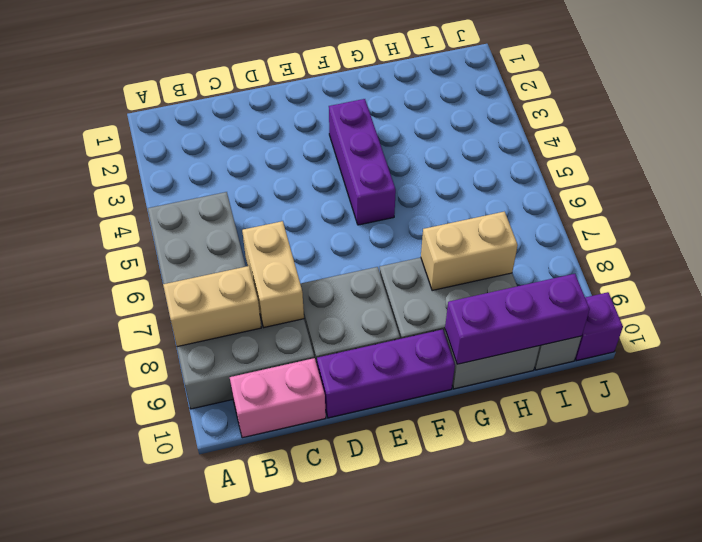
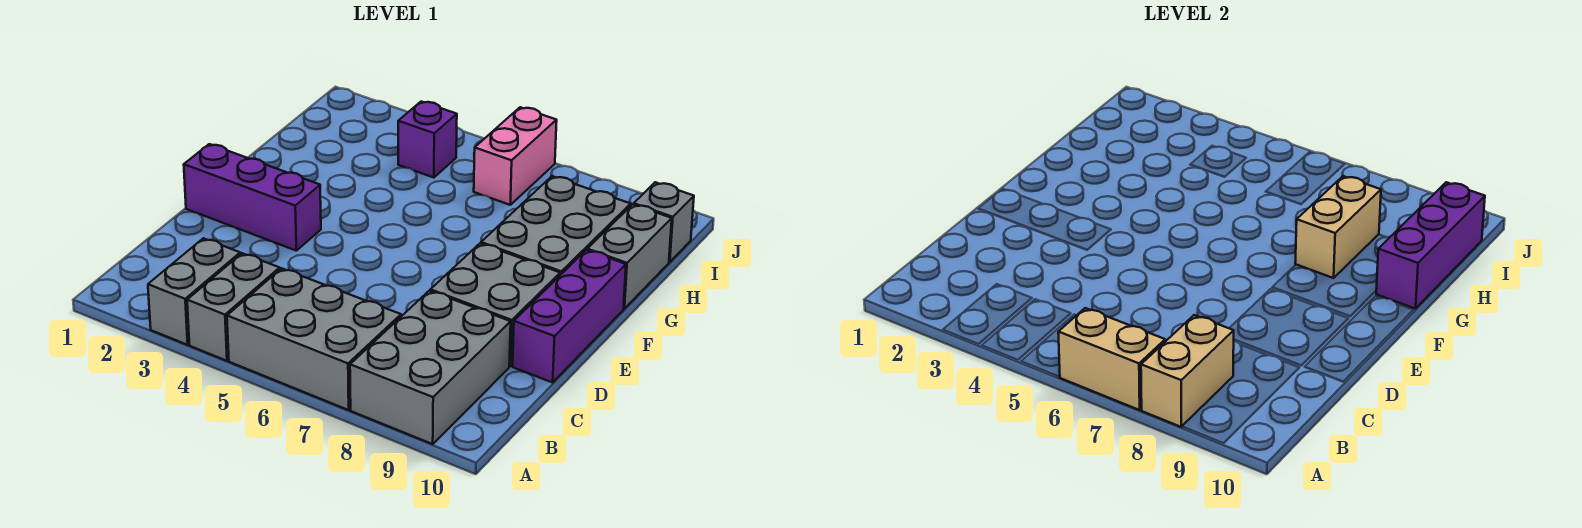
none -> grey brick A3:B3 level 1
none -> grey brick A4:B4 level 1
pink brick B10:C10 level 1 -> pink brick I6:J6 level 1
tan brick C7:C8 level 2 -> tan brick A6:A7 level 2
purple brick F3:F5 level 1 -> purple brick E1:E3 level 1
purple brick J10 level 1 -> purple brick I4 level 1

